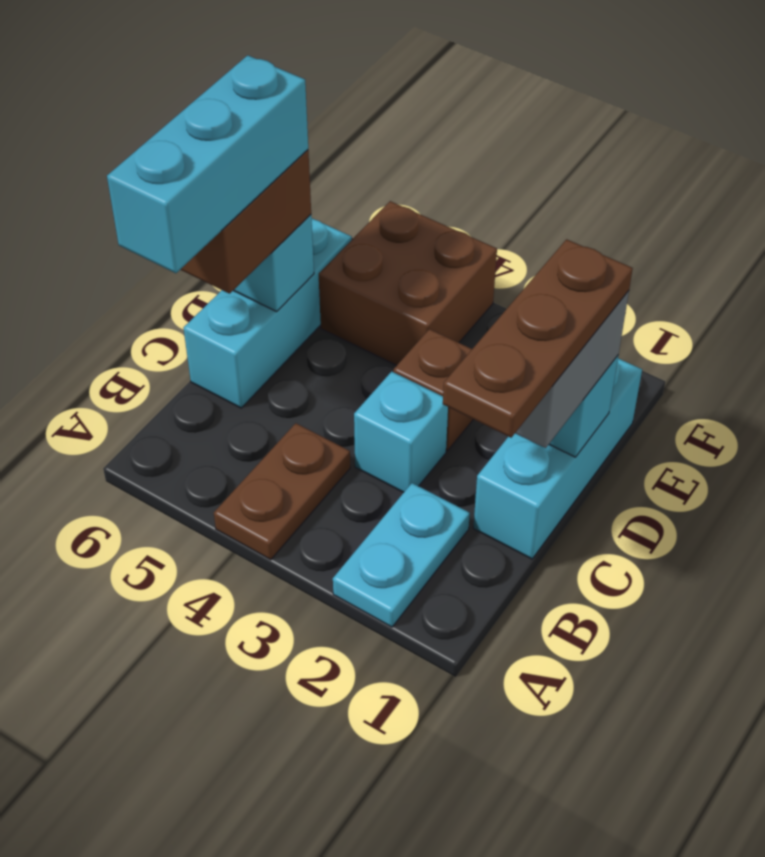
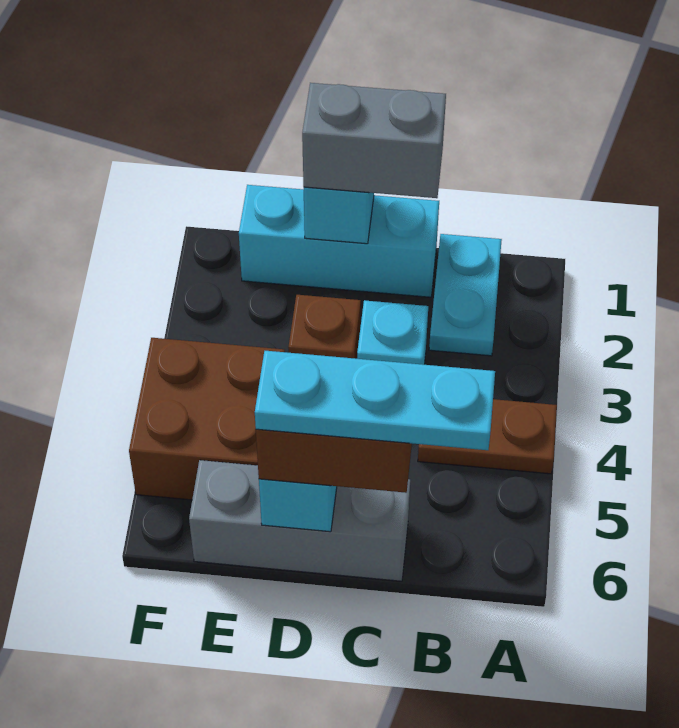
cyan plate A2:B2 level 1 -> cyan plate B1:B2 level 1
brown plate B1:D1 level 4 -> none
cyan brick B6:D6 level 4 -> cyan plate B6:D6 level 4
cyan brick C6:E6 level 1 -> grey brick C6:E6 level 1

